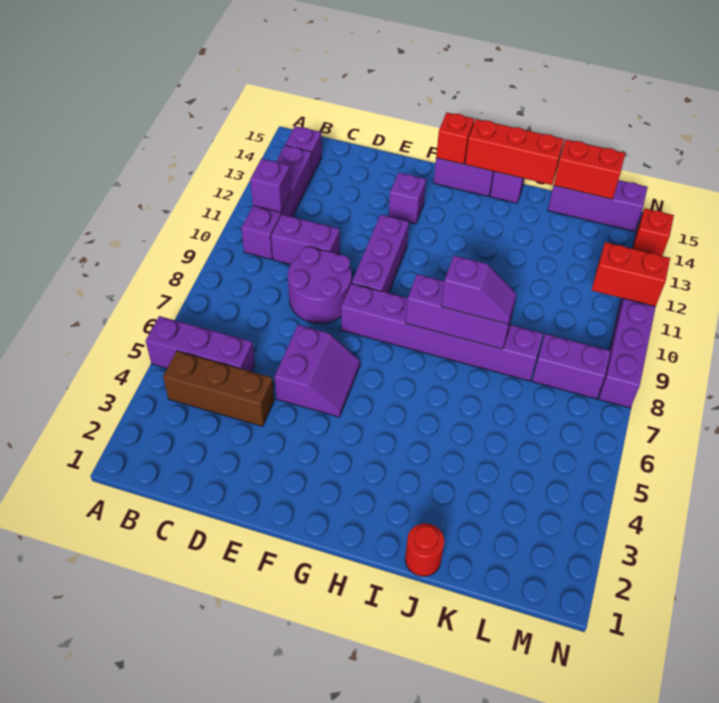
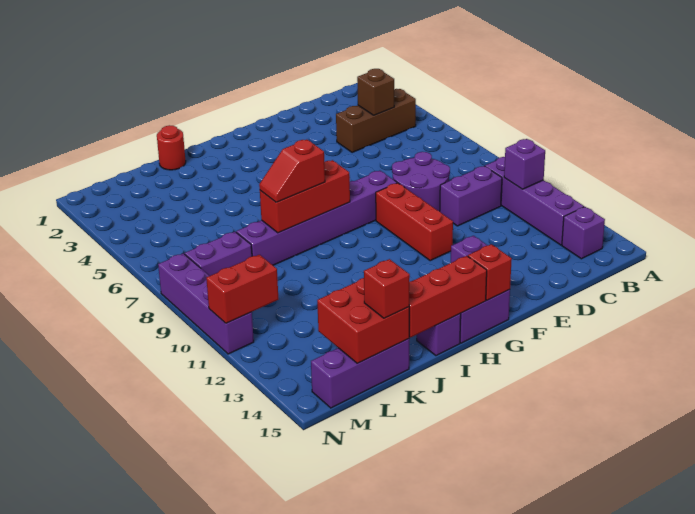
purple brick A5:C5 level 1 -> none
none -> brown brick C4 level 2
purple slope E5:F6 level 1 top E -> none
purple brick F9:F11 level 1 -> red brick F9:F11 level 1
purple brick H8:J8 level 2 -> red brick H8:J8 level 2
purple slope I8:J8 level 3 top I -> red slope I8:J8 level 3 top I
red brick K15:L15 level 2 -> red brick K14:L15 level 2
red brick N14 level 1 -> red brick K15 level 3

